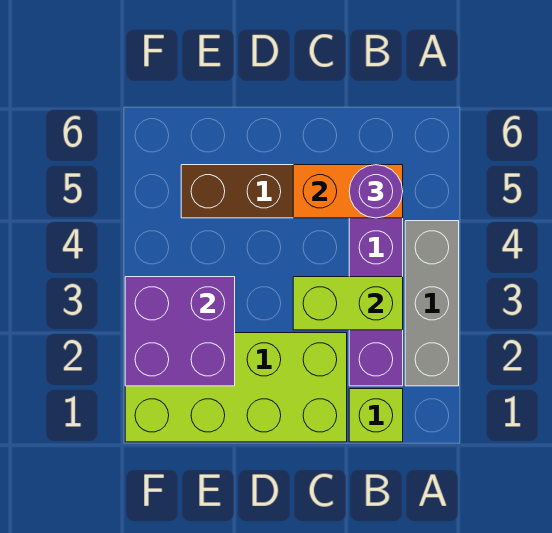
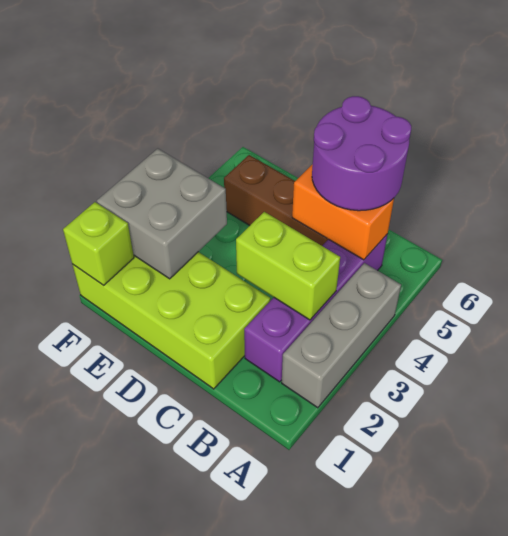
lime brick B1 level 1 -> lime brick F1 level 2
purple round brick B5 level 3 -> purple round brick B5:C6 level 3
purple brick E2:F3 level 2 -> grey brick E2:F3 level 2

